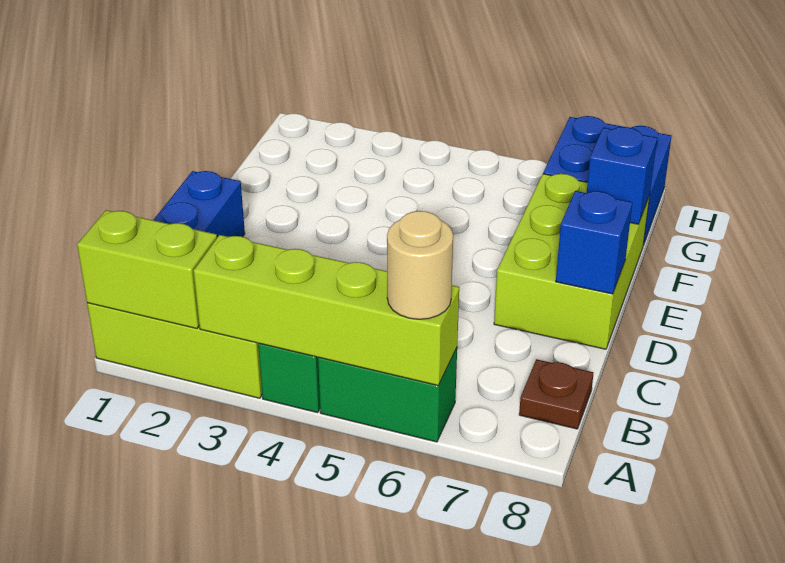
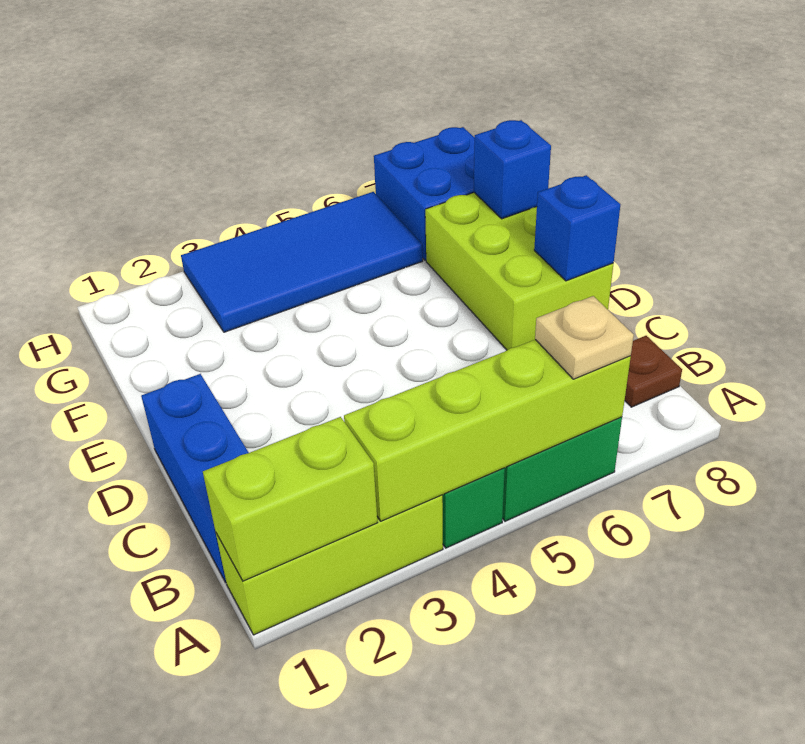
tan round brick A6 level 3 -> tan plate A6 level 3
none -> blue tile G3:H6 level 1

